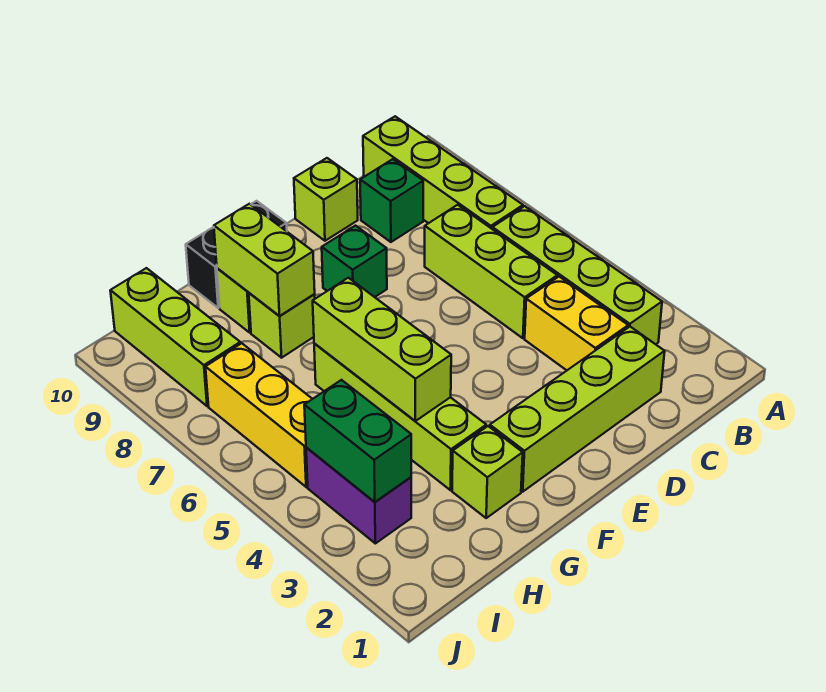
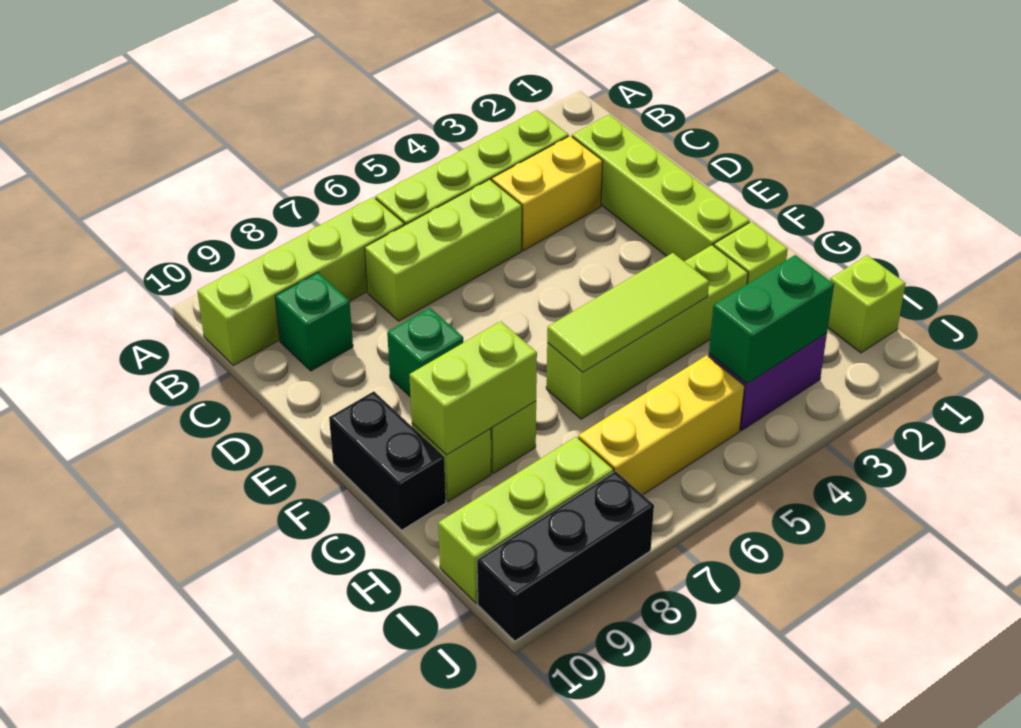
lime brick D10 level 1 -> lime brick I1 level 1
lime brick G4:G6 level 2 -> lime tile G4:G6 level 2
none -> black brick J8:J10 level 1

